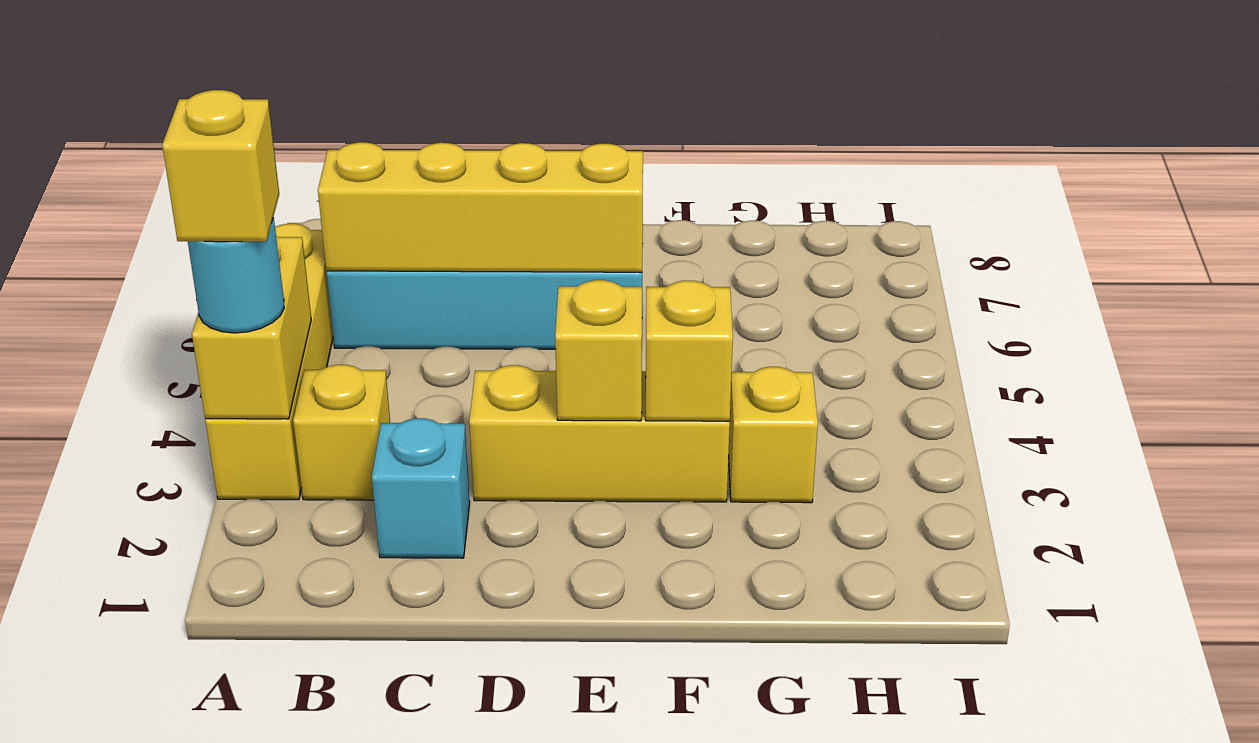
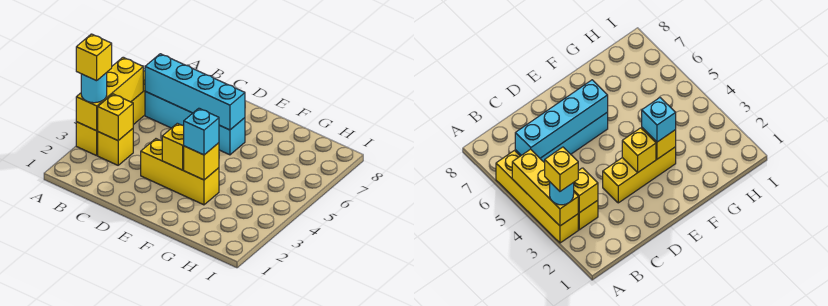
yellow brick A3:A4 level 2 -> yellow brick A3:A5 level 2
yellow brick B6:E6 level 2 -> cyan brick B6:E6 level 2
cyan brick C2 level 1 -> cyan brick F3 level 3
yellow brick G3 level 1 -> yellow brick B3 level 2

